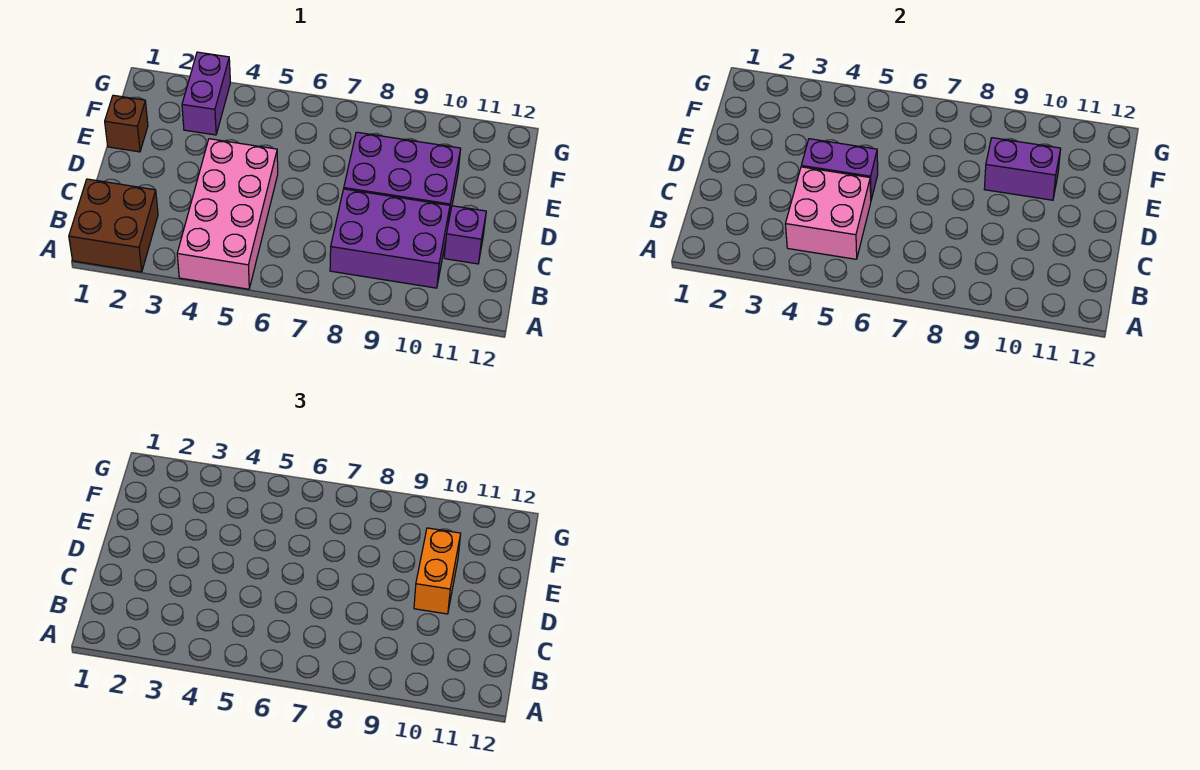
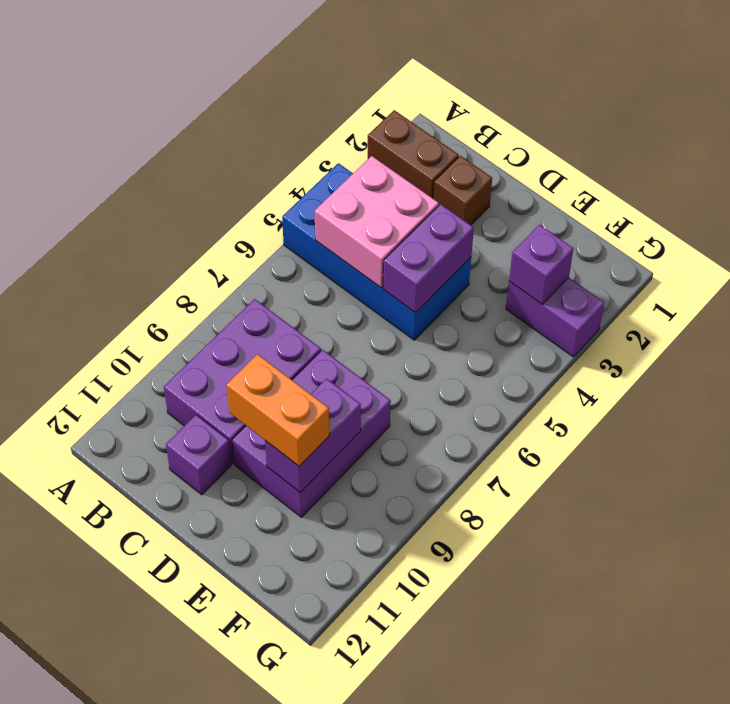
brown brick A1:B2 level 1 -> brown brick A2:B2 level 1
pink brick A4:D5 level 1 -> blue brick A4:D5 level 1
brown brick E1 level 1 -> brown brick C2 level 1
none -> purple brick F3 level 2

